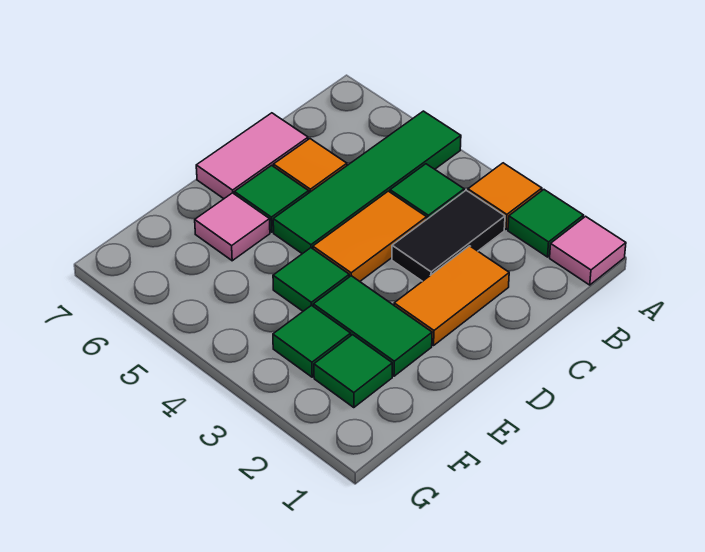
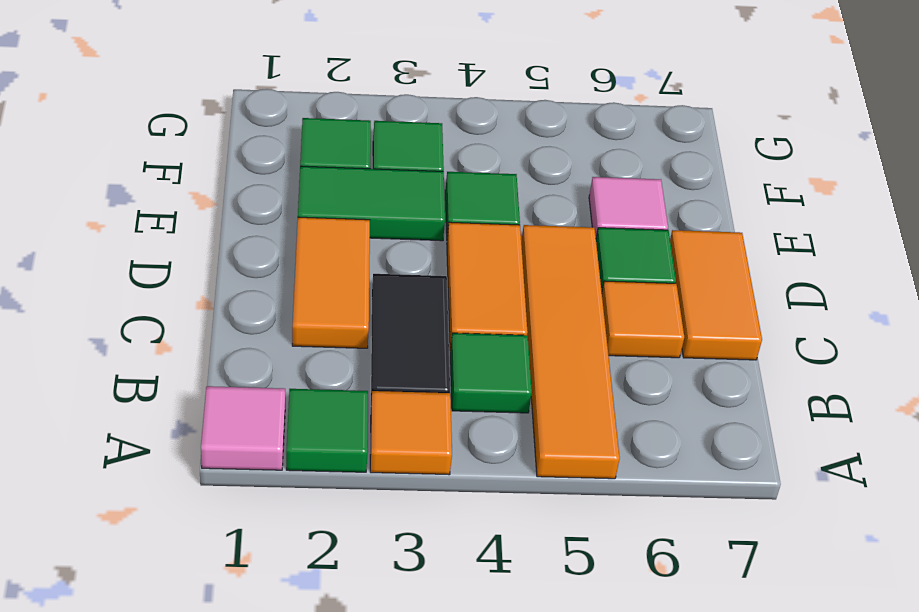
green tile A5:D5 level 1 -> orange tile A5:D5 level 1
pink tile C7:D7 level 1 -> orange tile C7:D7 level 1

